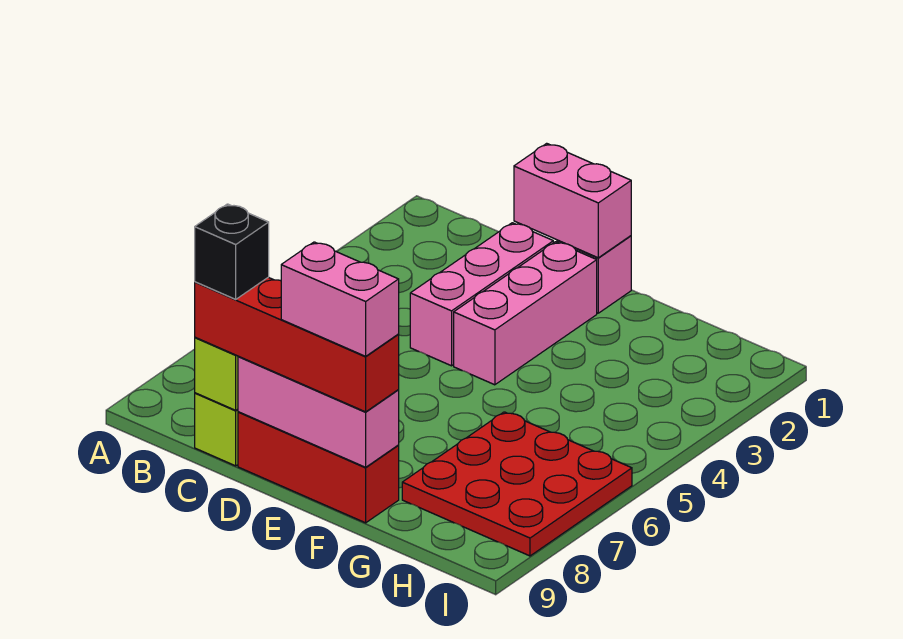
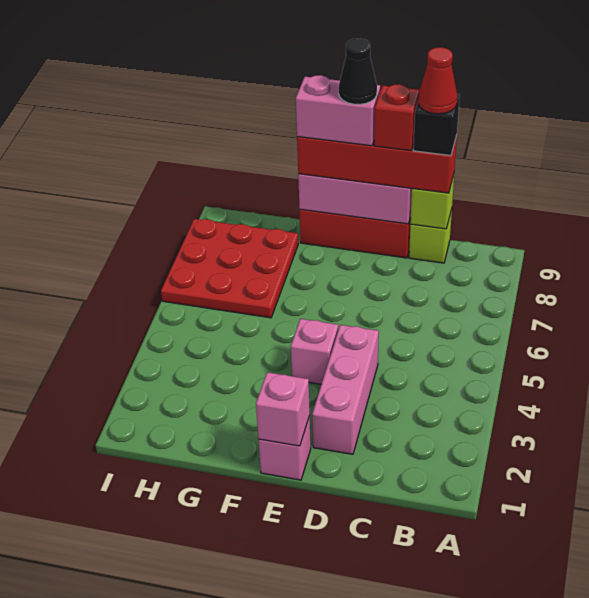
none -> red cone C9 level 5
pink brick D1:E1 level 2 -> pink brick E1 level 2
none -> red brick D9 level 4
pink brick E2:E4 level 1 -> pink brick E4 level 1
none -> black cone E9 level 5

